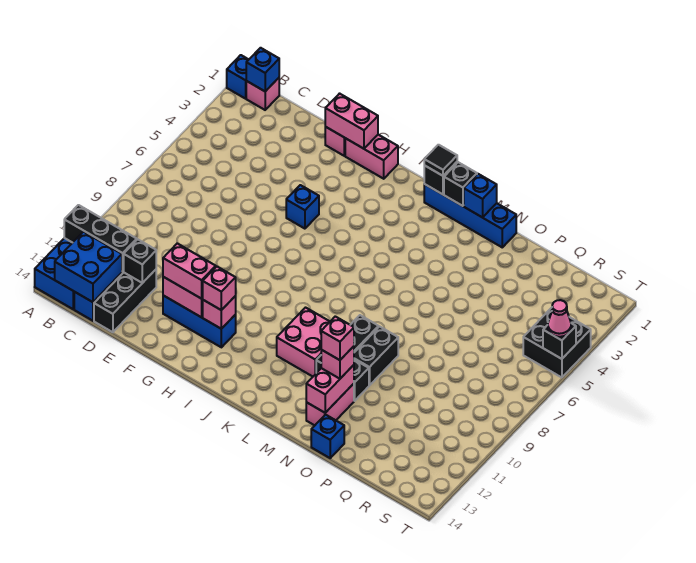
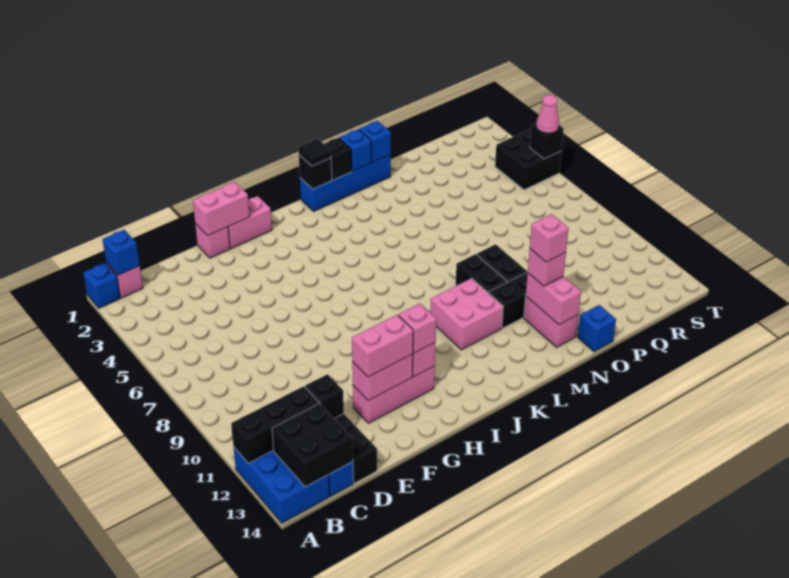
blue brick B13:C14 level 2 -> black brick B13:C14 level 2
blue brick F12:H12 level 1 -> pink brick F12:H12 level 1
blue brick G5 level 1 -> blue brick N1 level 2

